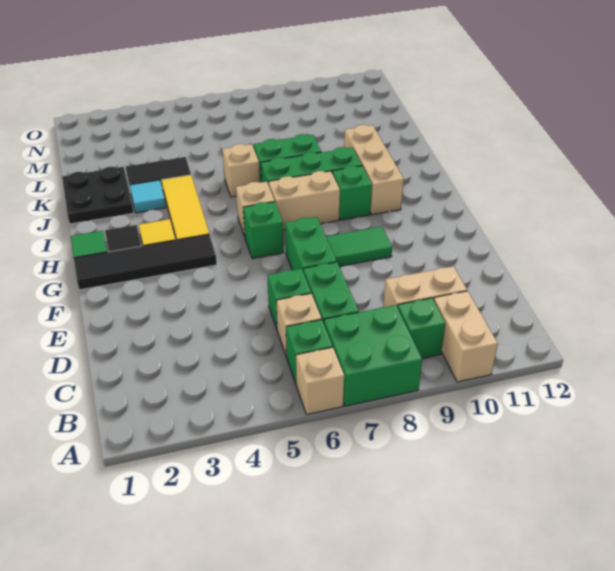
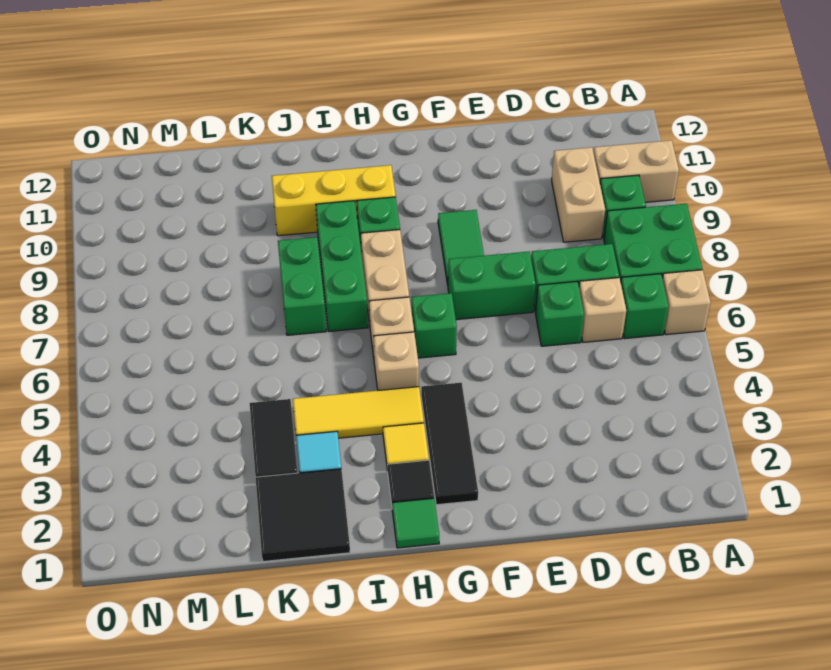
black tile G1:G4 level 1 -> black tile G2:G4 level 1
tan brick H10:J10 level 1 -> yellow brick H10:J10 level 1
black plate J1:K2 level 1 -> black tile J1:K2 level 1
tan brick J6 level 1 -> tan brick H5 level 1

